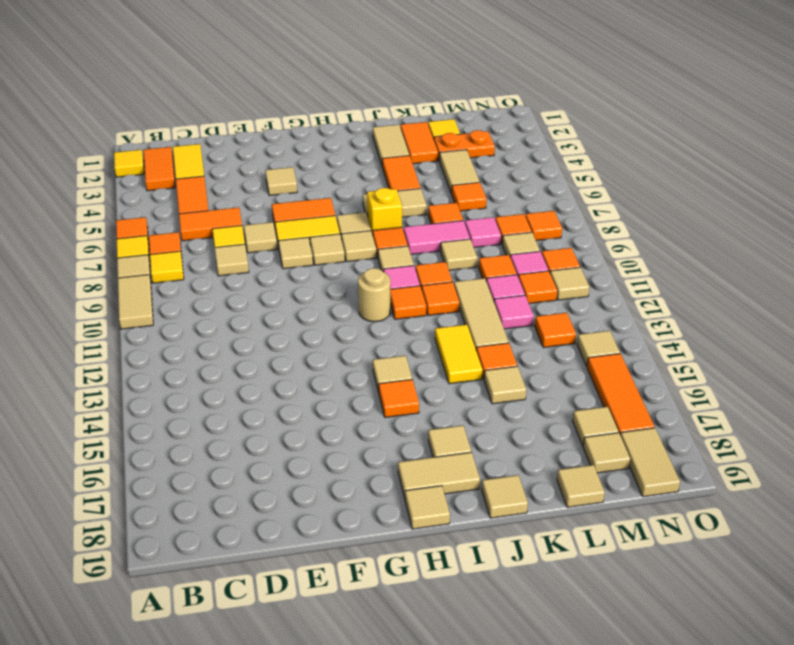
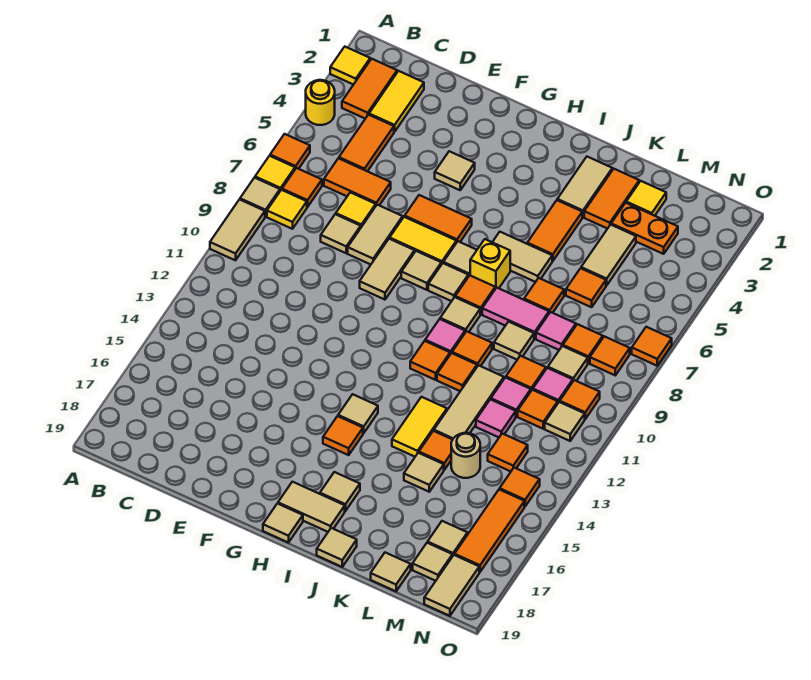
none -> yellow round brick A4 level 1
tan tile E7 level 1 -> tan tile E7:E8 level 1
tan tile F8 level 1 -> tan tile F8:F9 level 1
tan round brick H11 level 1 -> tan round brick L14 level 1
tan tile N14 level 1 -> orange tile N14 level 1
none -> orange tile O7 level 1

